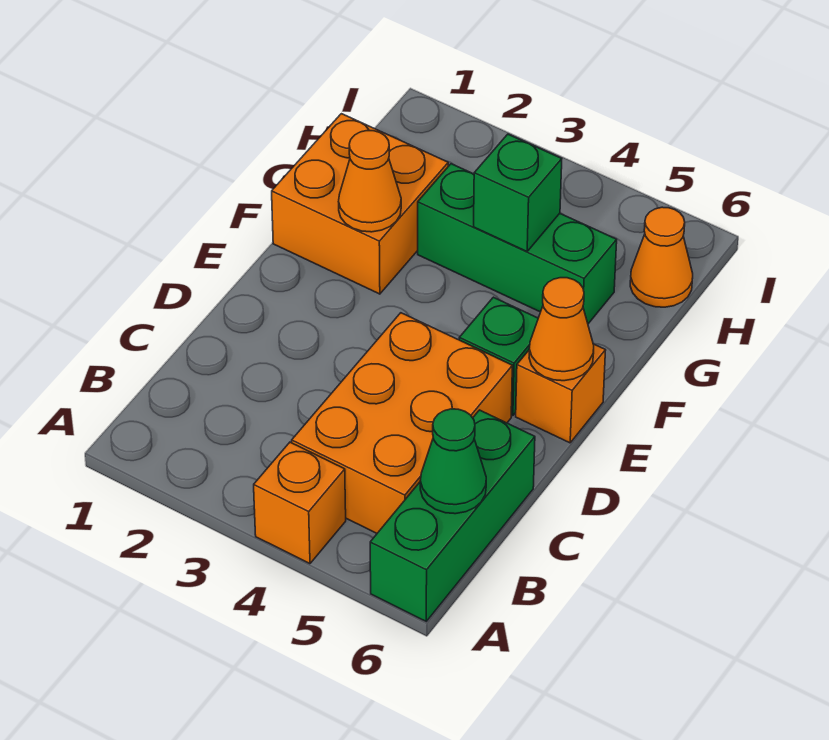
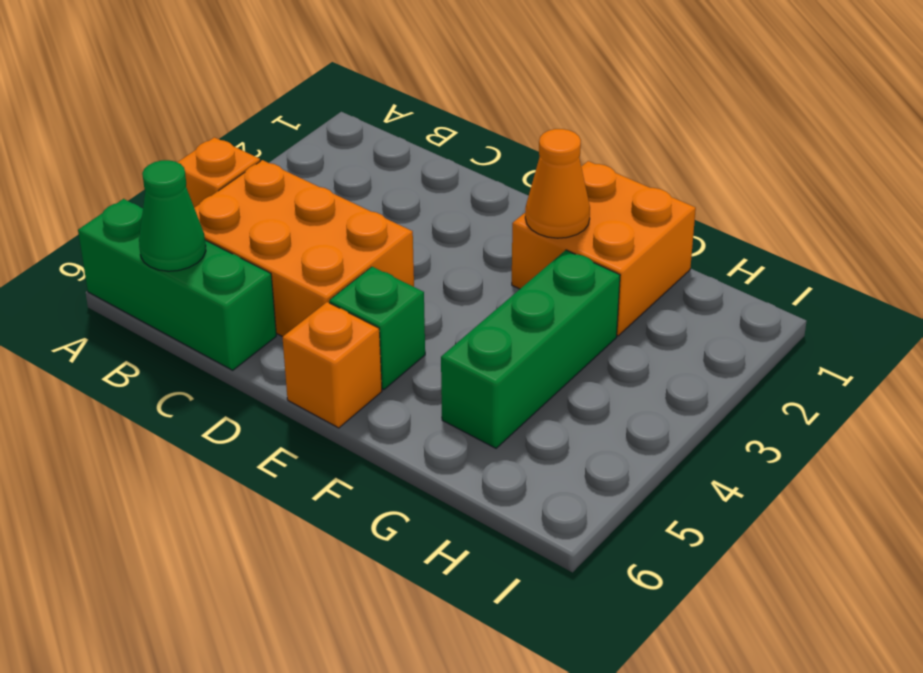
orange cone E6 level 2 -> none
green brick G4 level 2 -> none
orange cone H6 level 1 -> none

